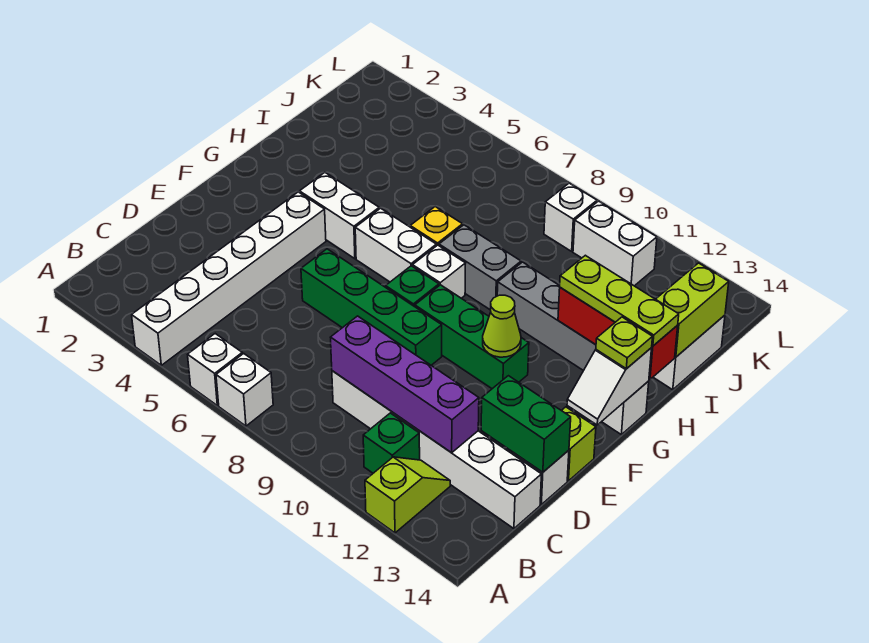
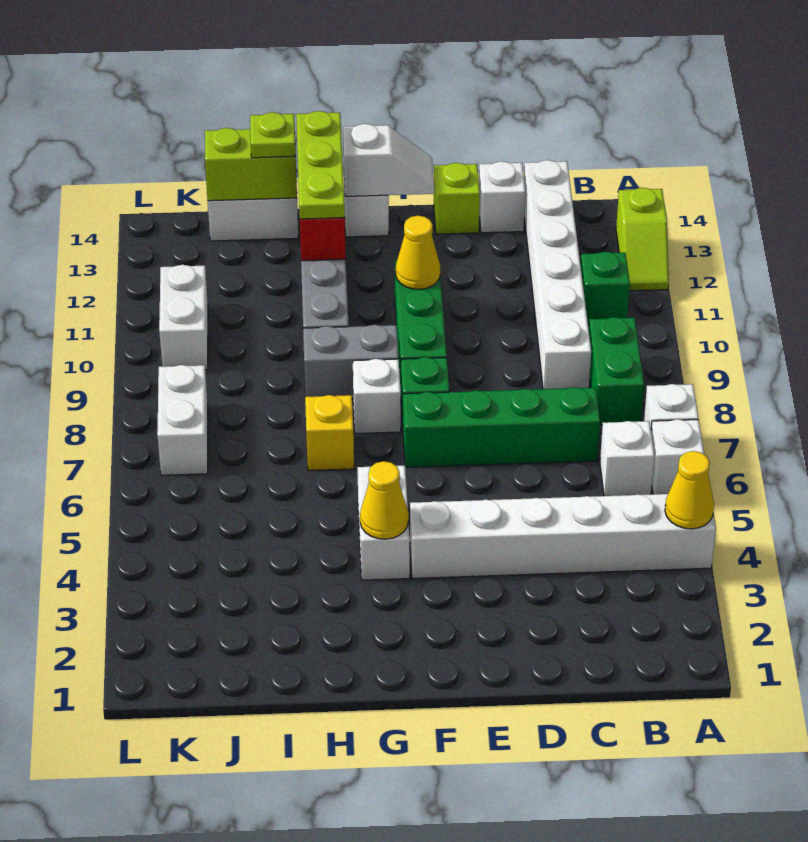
none -> yellow cone A4 level 2
lime slope A12:B12 level 1 top A -> lime slope A12:A13 level 1 top 13
purple brick C9:C12 level 2 -> none
green brick D13:D14 level 2 -> green brick B8:B9 level 1
green brick E6:E9 level 1 -> green brick C7:F7 level 1
lime cone F11 level 2 -> yellow cone F11 level 2
none -> yellow cone G4 level 2
white brick G6:G7 level 1 -> white brick K7:K8 level 1
lime plate G14 level 3 -> lime plate I14 level 3
grey brick H8:H9 level 1 -> grey brick G9:H9 level 1
white brick K9 level 1 -> white brick B6 level 1

